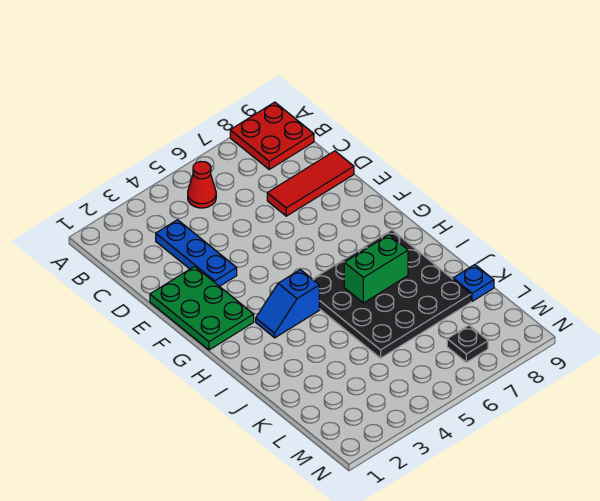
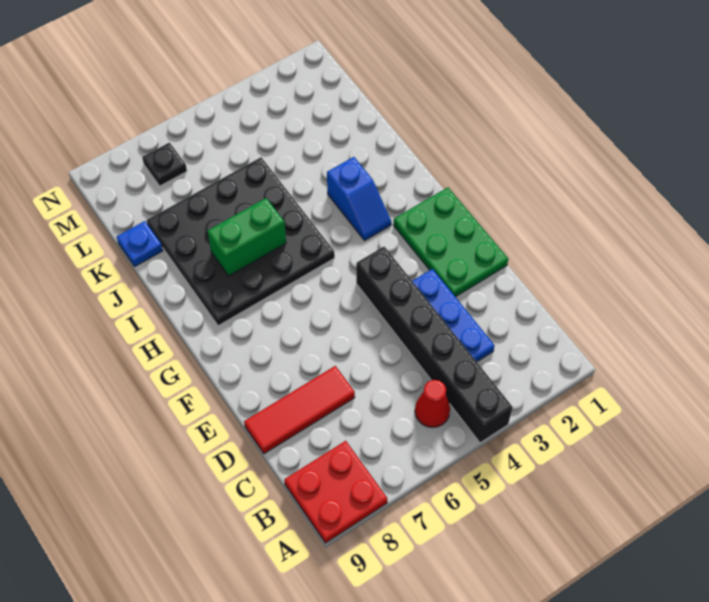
none -> black brick A4:F4 level 1
blue slope H3:H4 level 1 top 4 -> blue slope H3:I3 level 1 top I

